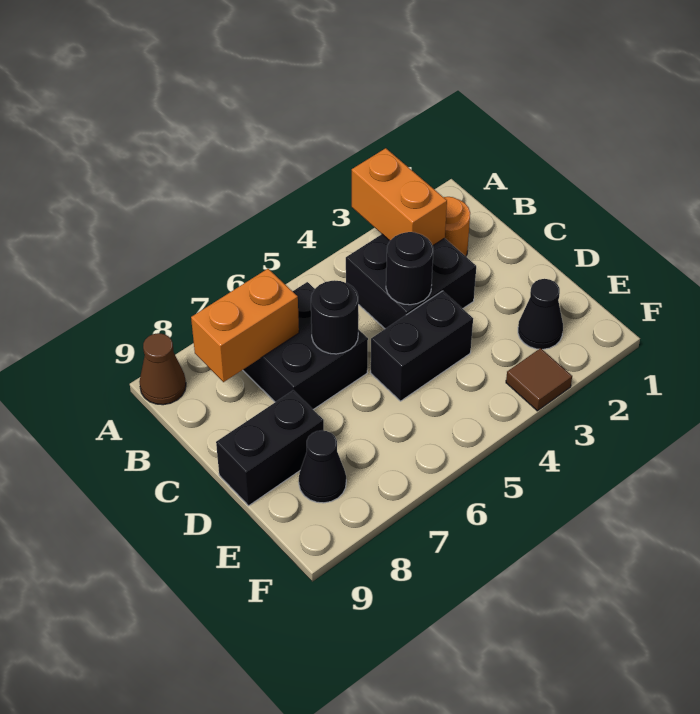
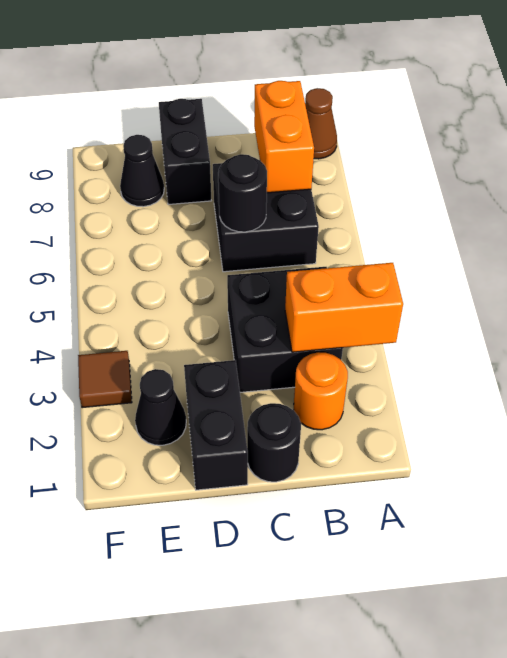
black round brick C4 level 2 -> black round brick C1 level 1
black brick D4:D5 level 1 -> black brick D1:D2 level 1

